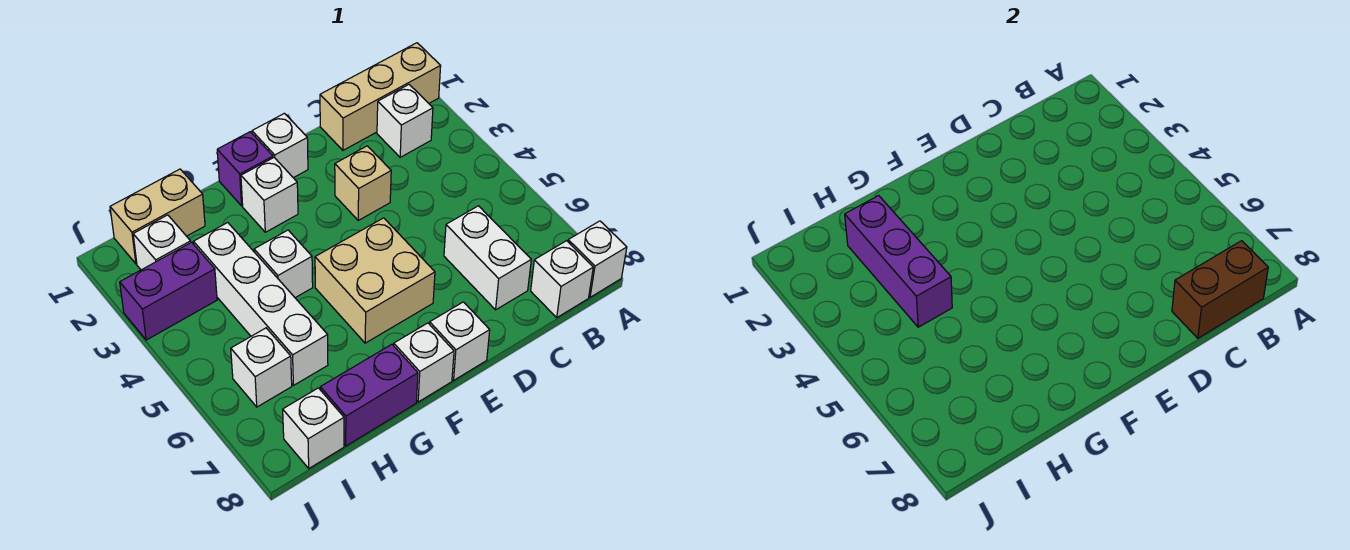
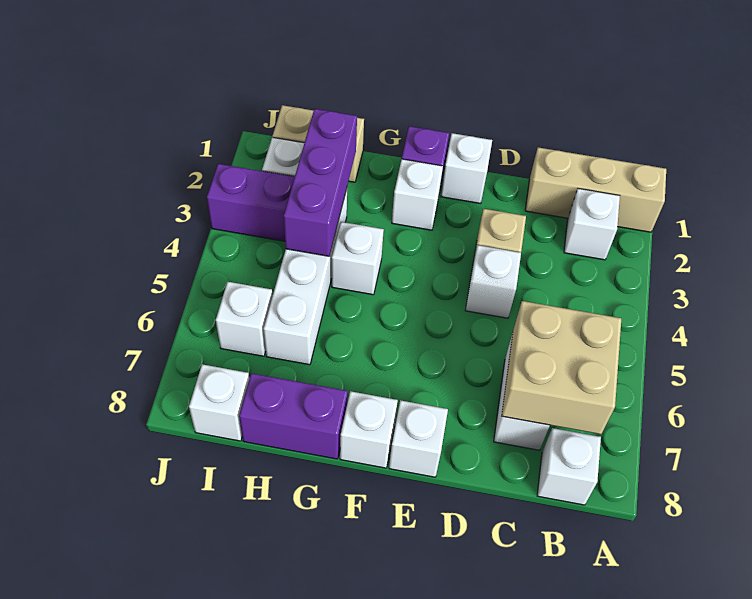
white brick A8 level 1 -> white brick D4 level 1
brown brick B8:C8 level 2 -> none
tan brick E5:F6 level 1 -> tan brick B6:C7 level 2

